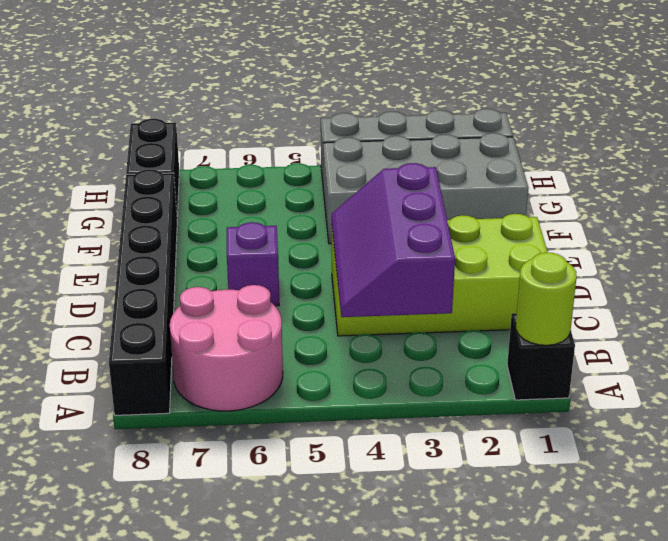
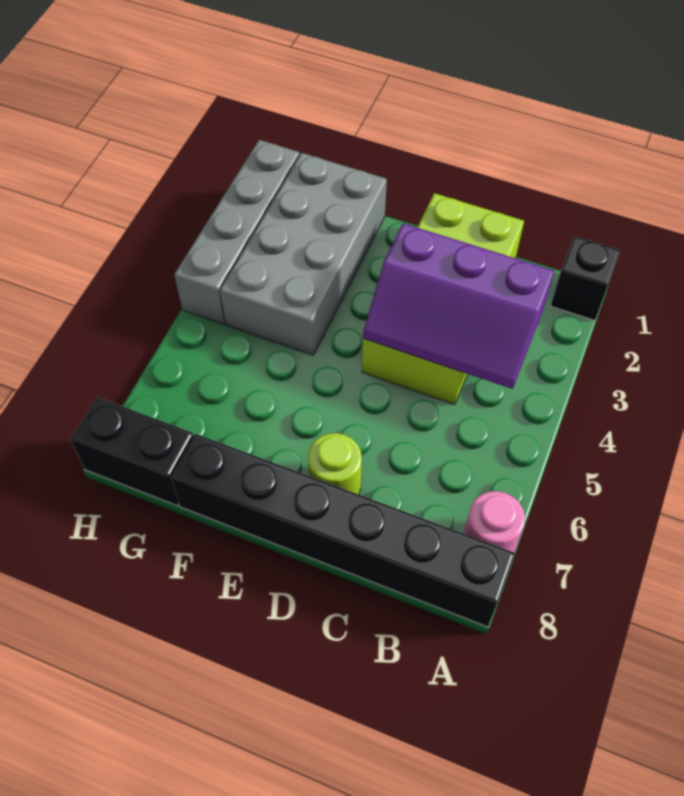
lime round brick A1 level 2 -> lime round brick D7 level 1
pink round brick A6:B7 level 1 -> pink round brick A7 level 1
purple brick D6 level 1 -> none

